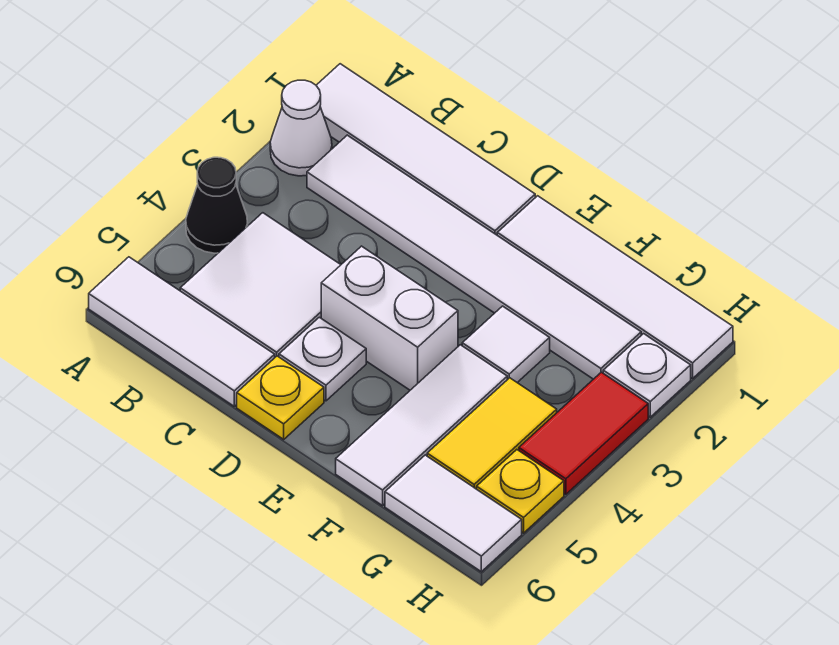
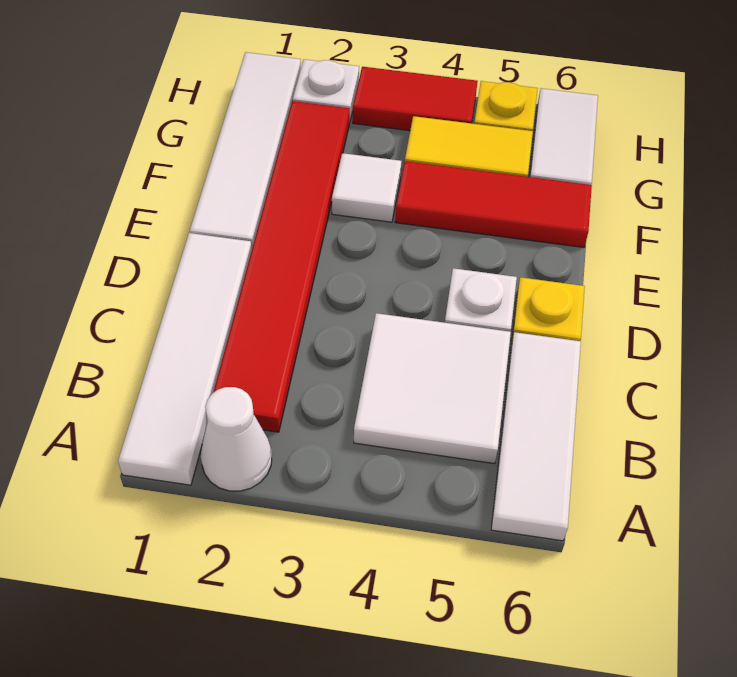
black cone A4 level 1 -> none
white tile B2:G2 level 1 -> red tile B2:G2 level 1
white brick D4:E4 level 1 -> none
white tile F4:F6 level 1 -> red tile F4:F6 level 1

